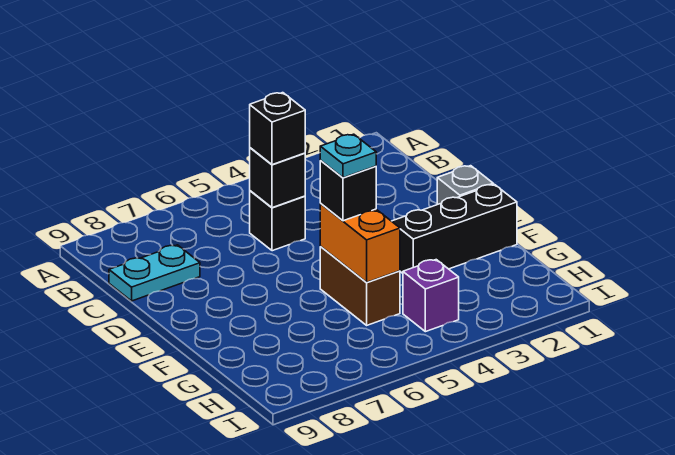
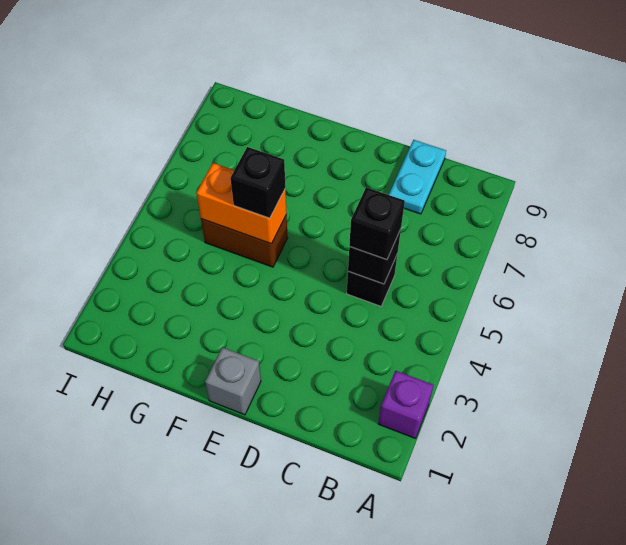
black brick F1:F3 level 1 -> none
cyan plate F5 level 4 -> none
purple brick H4 level 1 -> purple brick A2 level 1

